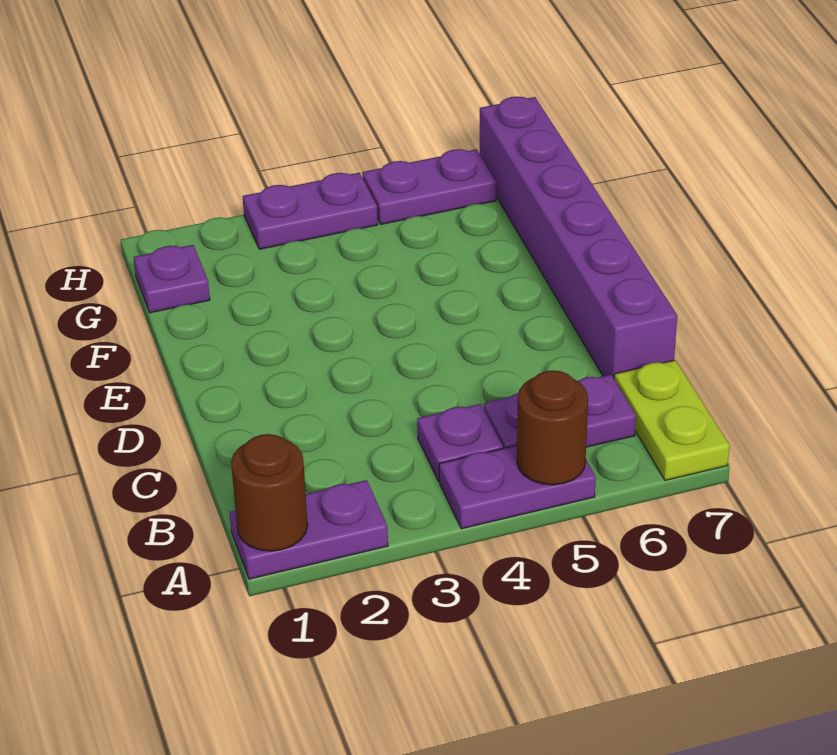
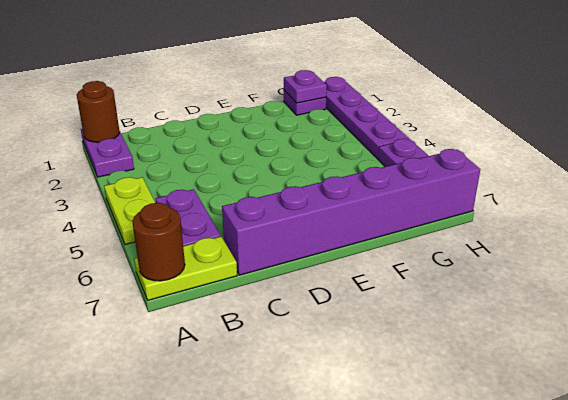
purple plate A4:A5 level 1 -> lime plate A4:A5 level 1
brown round brick A5 level 2 -> brown round brick A7 level 2
purple plate B4 level 1 -> purple plate G1 level 2
purple plate H3:H4 level 1 -> purple plate H1:H4 level 1

